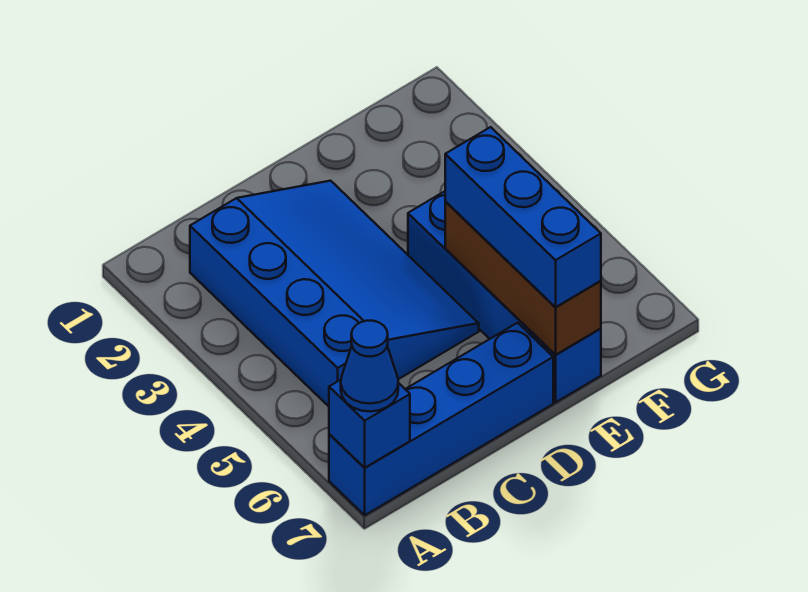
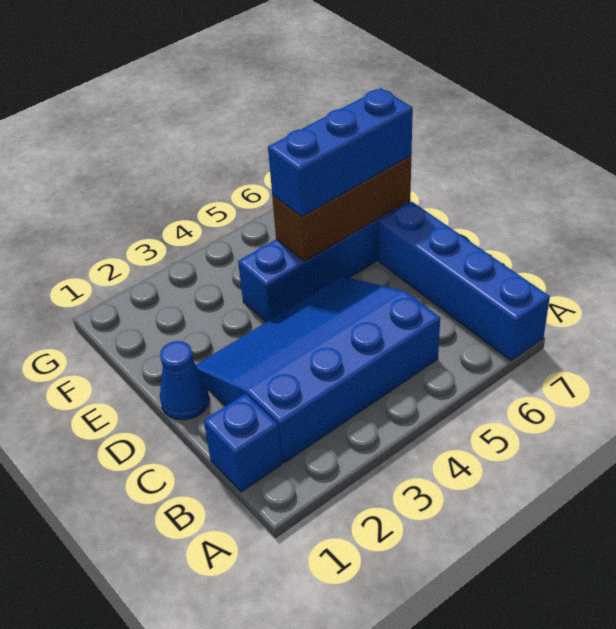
blue brick A7 level 2 -> blue brick B1 level 1
blue cone A7 level 3 -> blue cone D1 level 1

